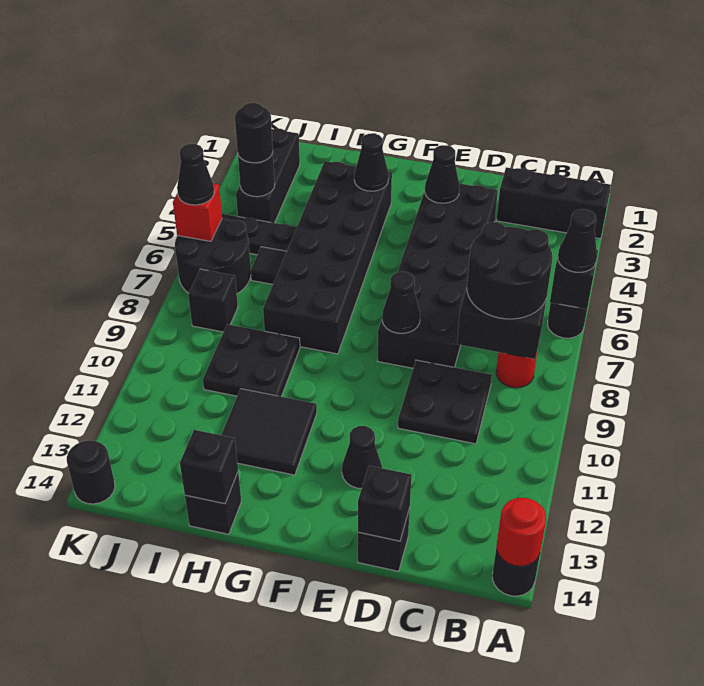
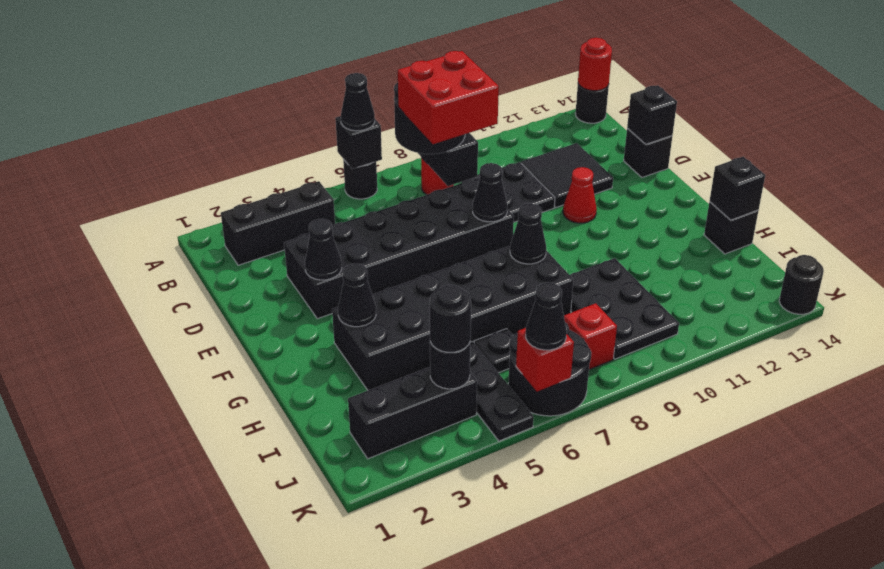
black brick A2:C2 level 1 -> black brick B2:B4 level 1
none -> red brick C7:D8 level 4
none -> red cone E11 level 1
black cone E12 level 1 -> black cone G8 level 2
black tile G11:H12 level 1 -> black tile C11:D12 level 1
black plate H9:I10 level 1 -> black plate H9:J10 level 1
black tile I6 level 1 -> black plate I6 level 1
black brick J8 level 1 -> red brick J8 level 1

